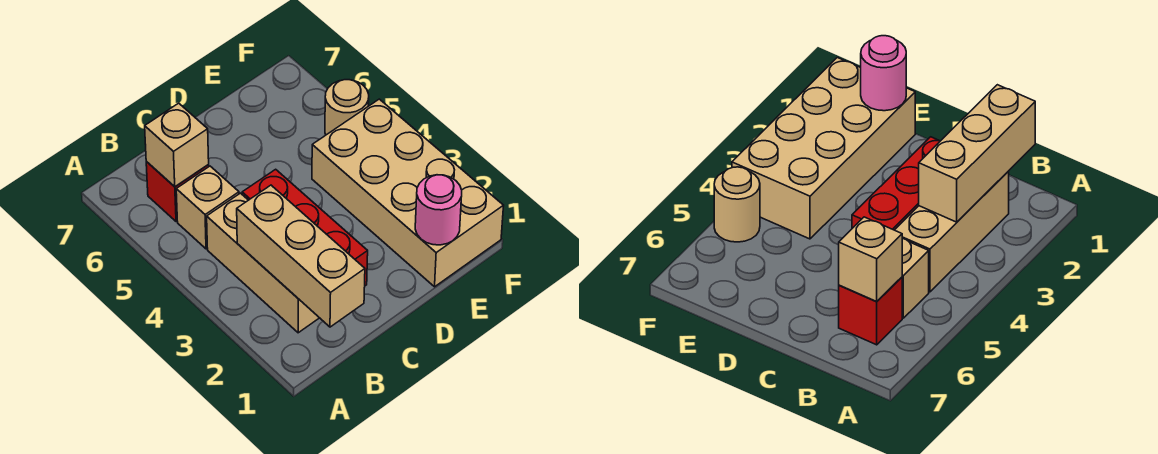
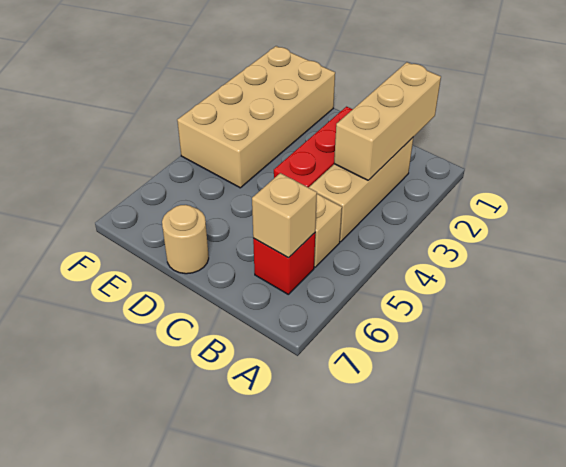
pink round brick E1 level 2 -> none
tan round brick F5 level 1 -> tan round brick D7 level 1

